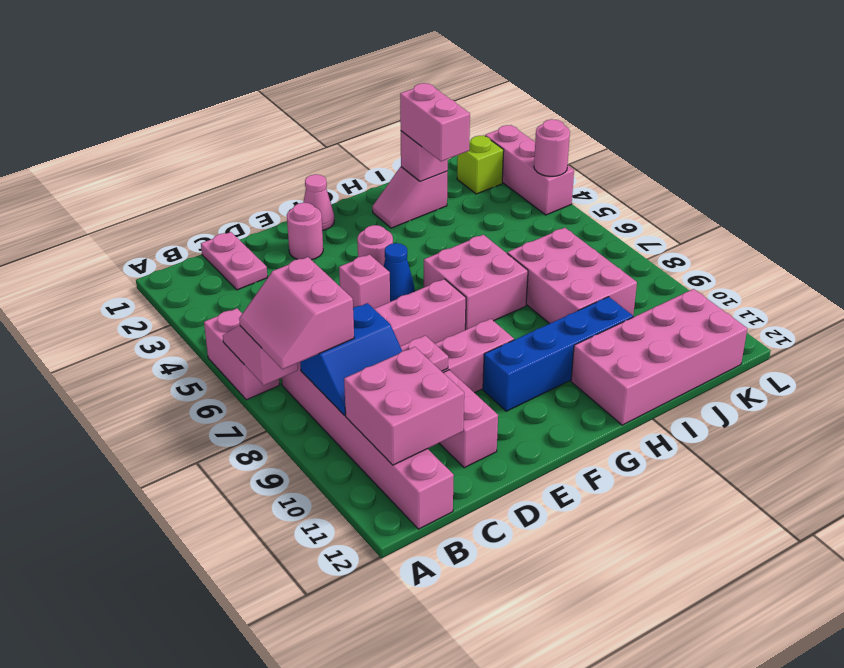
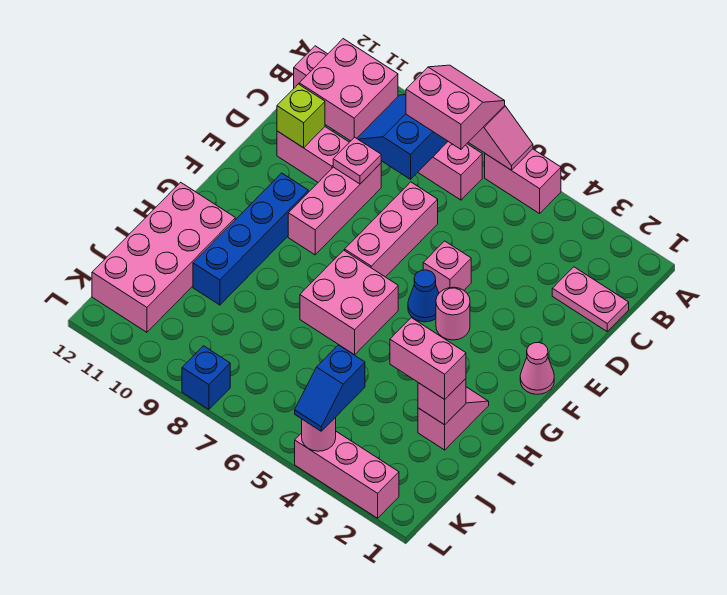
pink round brick E2 level 1 -> none
pink brick I7:J9 level 1 -> none
lime brick K2 level 1 -> lime brick D11 level 2
none -> blue slope K4:L4 level 3 top K
none -> blue brick L8 level 1

